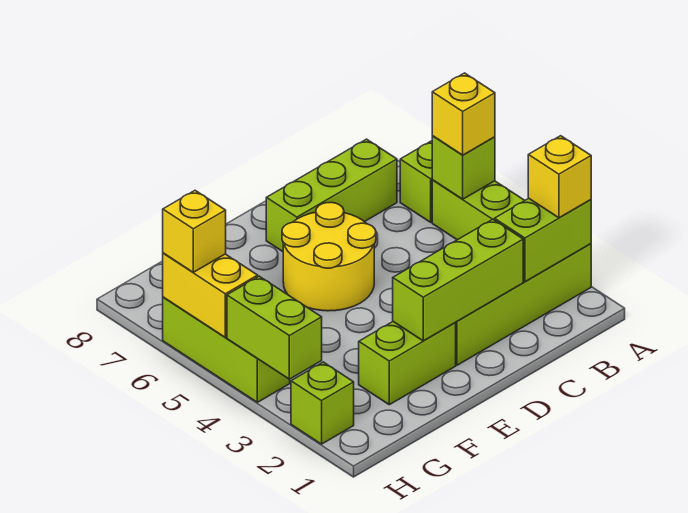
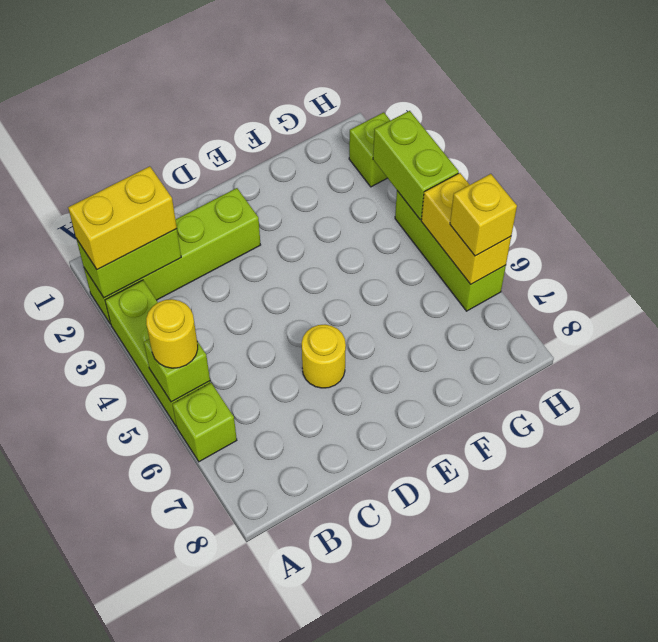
yellow brick A2 level 3 -> yellow brick A2:B2 level 3
yellow brick A5 level 3 -> yellow round brick A5 level 3
lime brick B7:D7 level 1 -> none
lime brick C2:E2 level 2 -> none
yellow round brick D5:E6 level 1 -> yellow round brick D6 level 1
lime brick E2:F2 level 1 -> none

